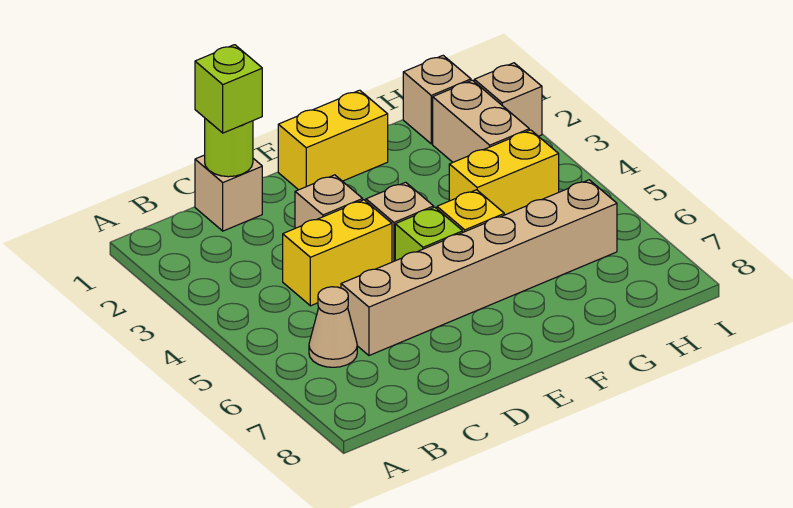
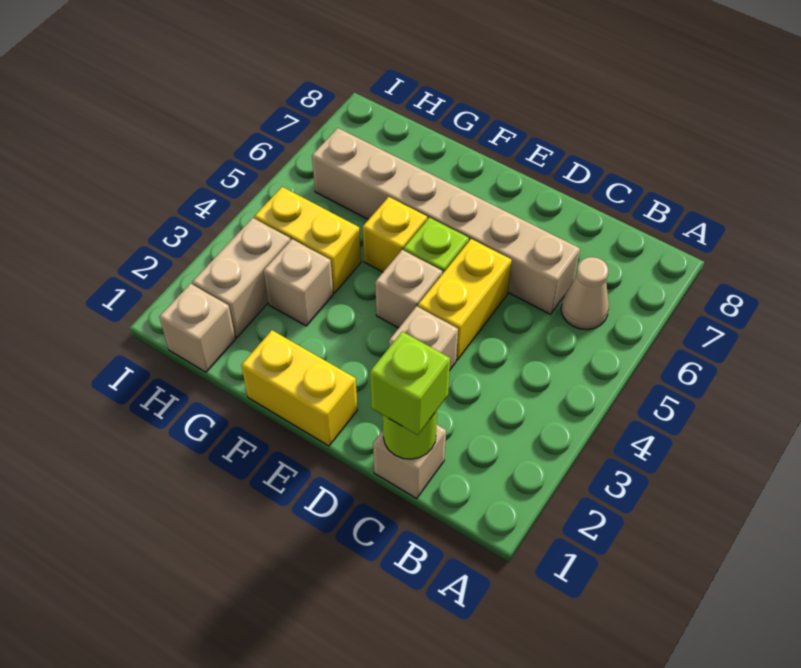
yellow brick C4:D4 level 1 -> yellow brick D4:D5 level 1
tan brick I2 level 1 -> tan brick G3 level 1

